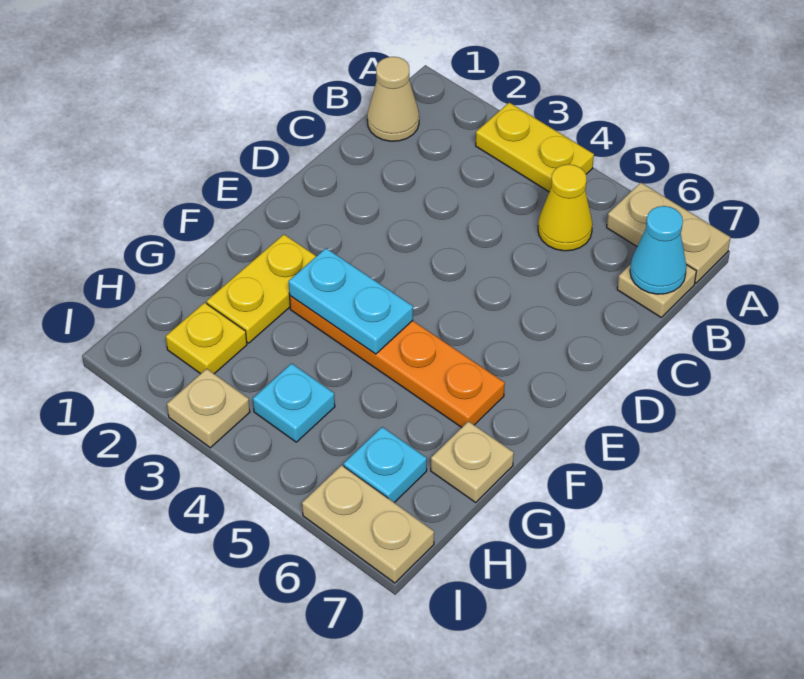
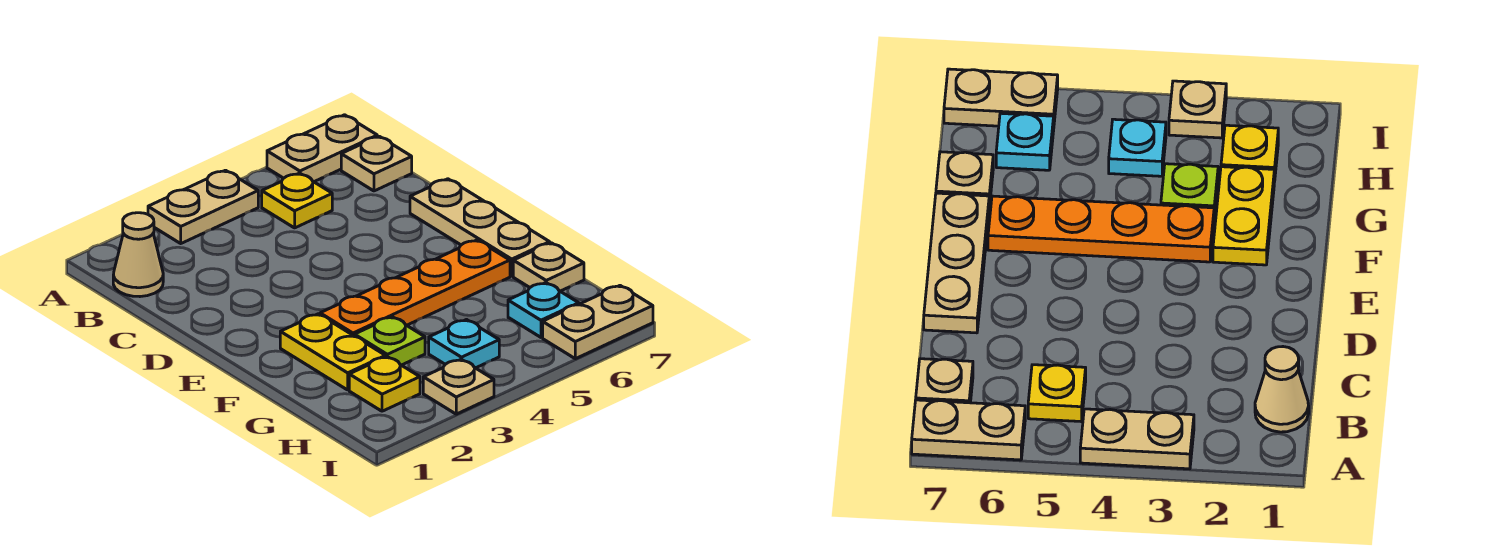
yellow plate A3:A4 level 1 -> tan plate A3:A4 level 1
yellow cone B5 level 1 -> yellow plate B5 level 1
cyan cone B7 level 2 -> none
none -> tan plate D7:F7 level 1
cyan plate F3:F4 level 2 -> none
none -> lime plate G3 level 1

